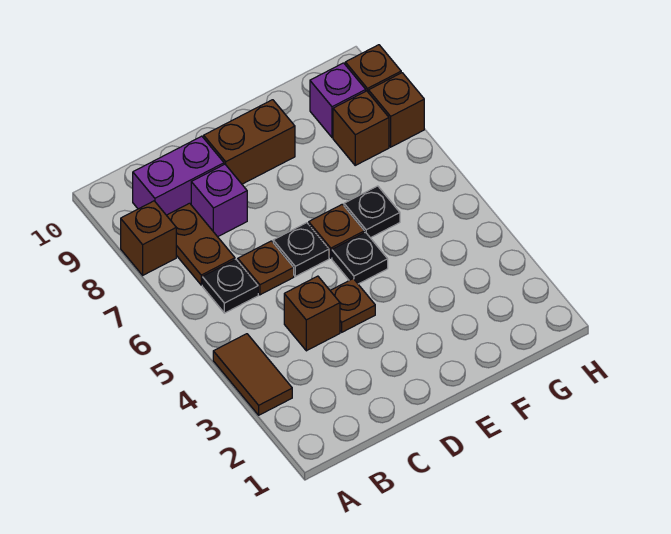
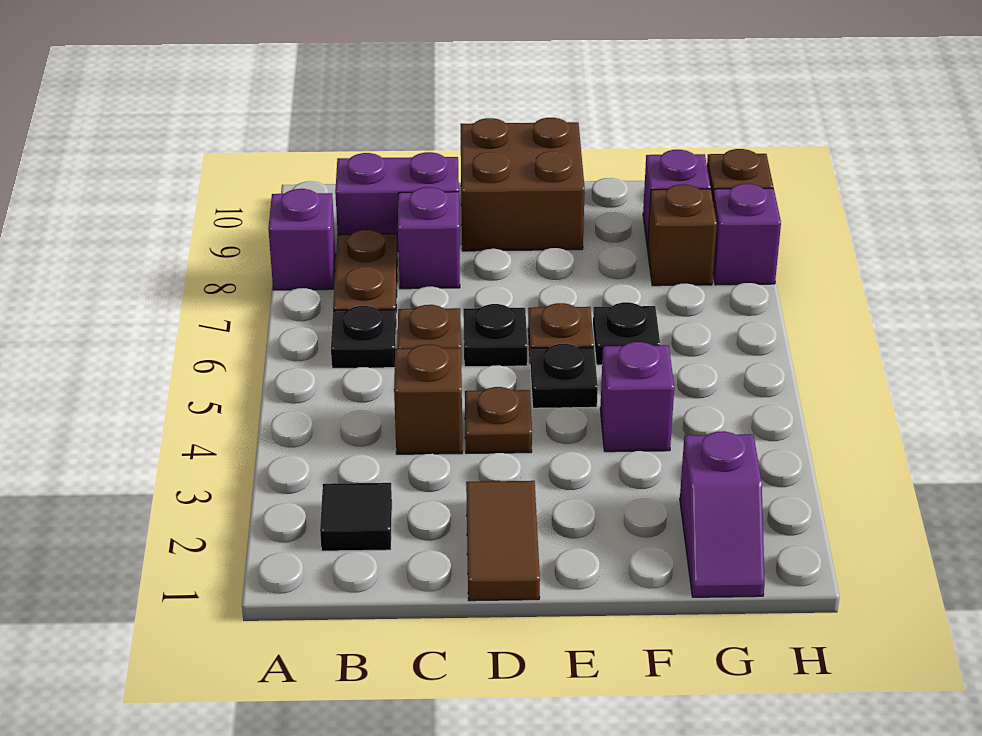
brown tile A3:A4 level 1 -> brown tile D1:D2 level 1
brown brick A8 level 1 -> purple brick A8 level 1
none -> black tile B2 level 1
brown brick D9:E9 level 1 -> brown brick D9:E10 level 1
none -> purple brick F4 level 1
none -> purple slope G1:G2 level 1 top 2
brown brick H8 level 1 -> purple brick H8 level 1

